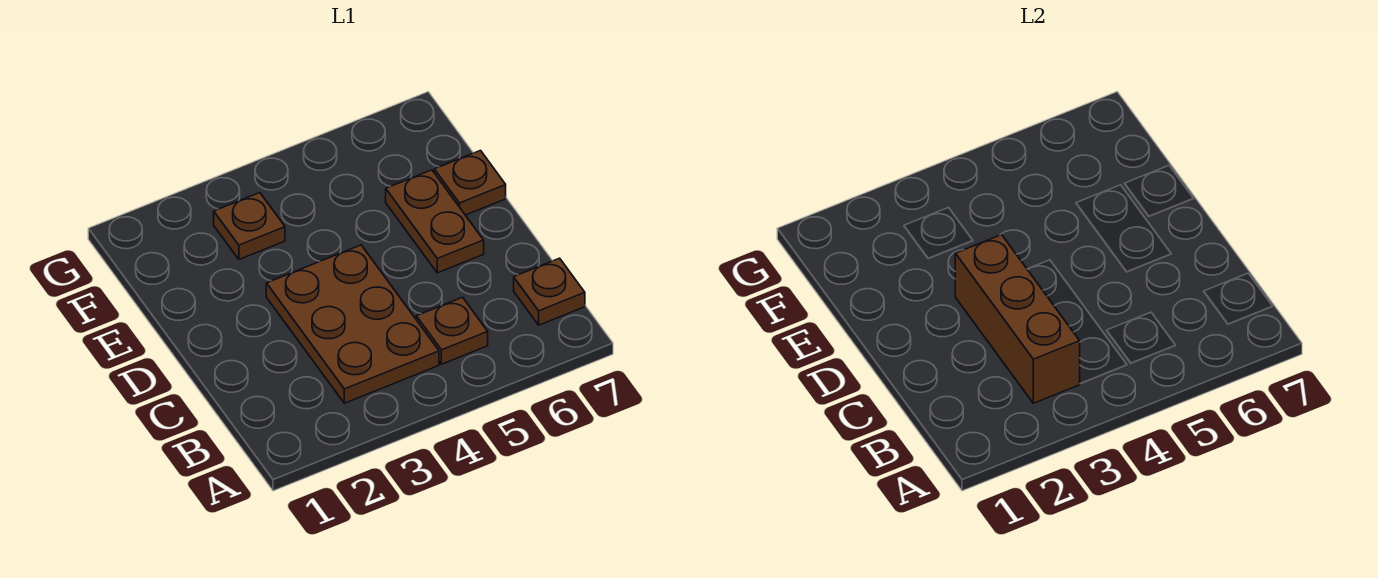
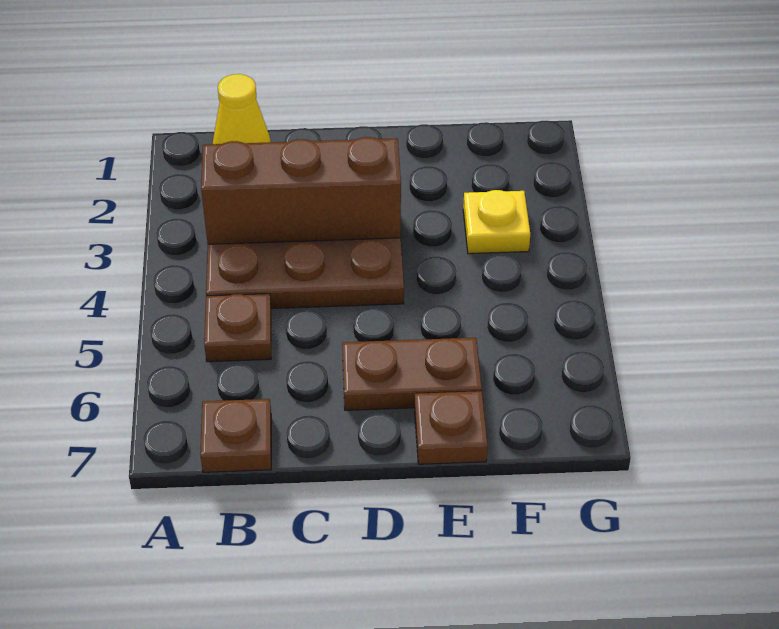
none -> yellow cone B1 level 1
brown plate F3 level 1 -> yellow plate F3 level 1

